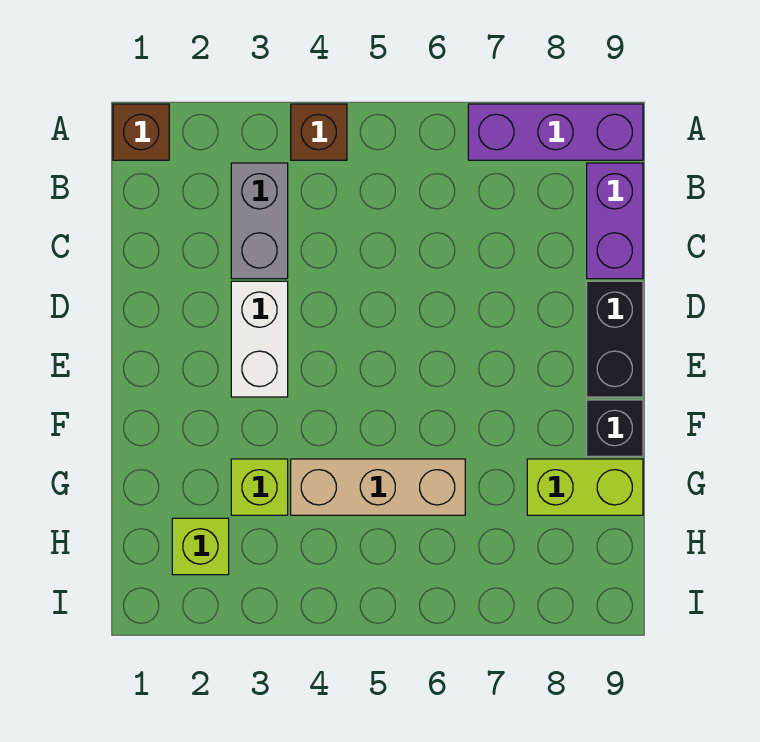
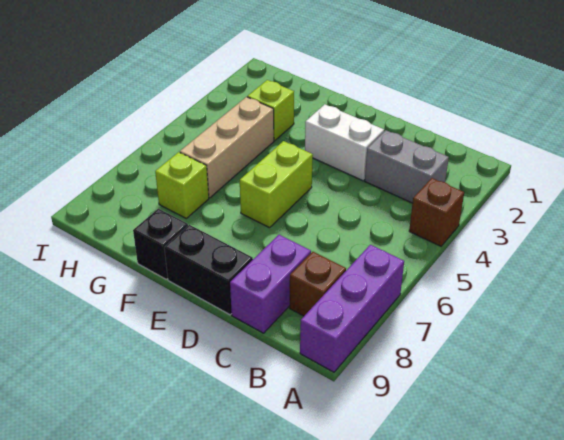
brown brick A1 level 1 -> brown brick B8 level 1
purple brick B9:C9 level 1 -> purple brick C8:C9 level 1
lime brick G8:G9 level 1 -> lime brick E5:E6 level 1
lime brick H2 level 1 -> lime brick G7 level 1

